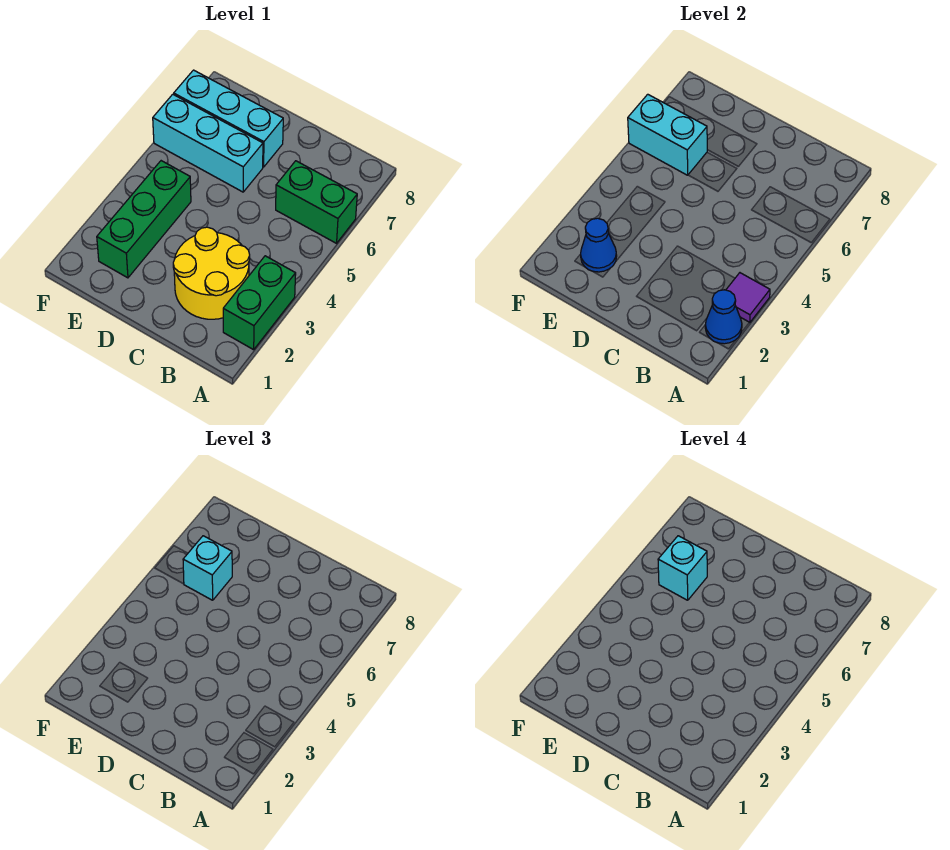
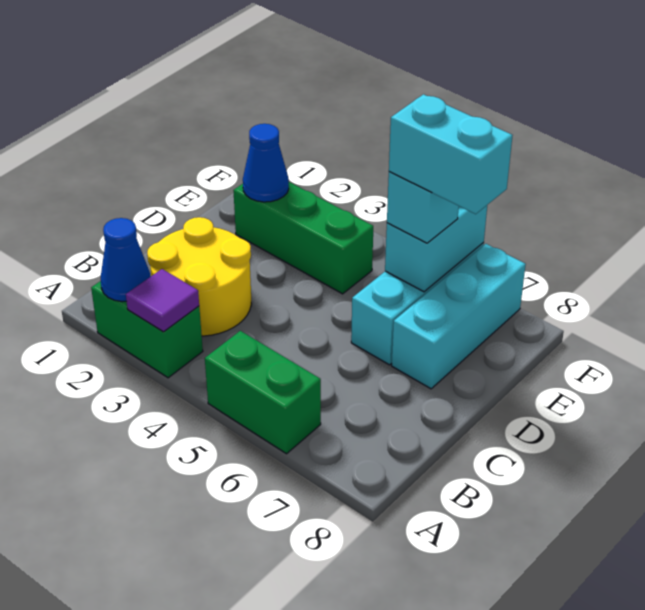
green brick A6:B6 level 1 -> green brick A5:A6 level 1
cyan brick E6 level 4 -> cyan brick E6:E7 level 4

